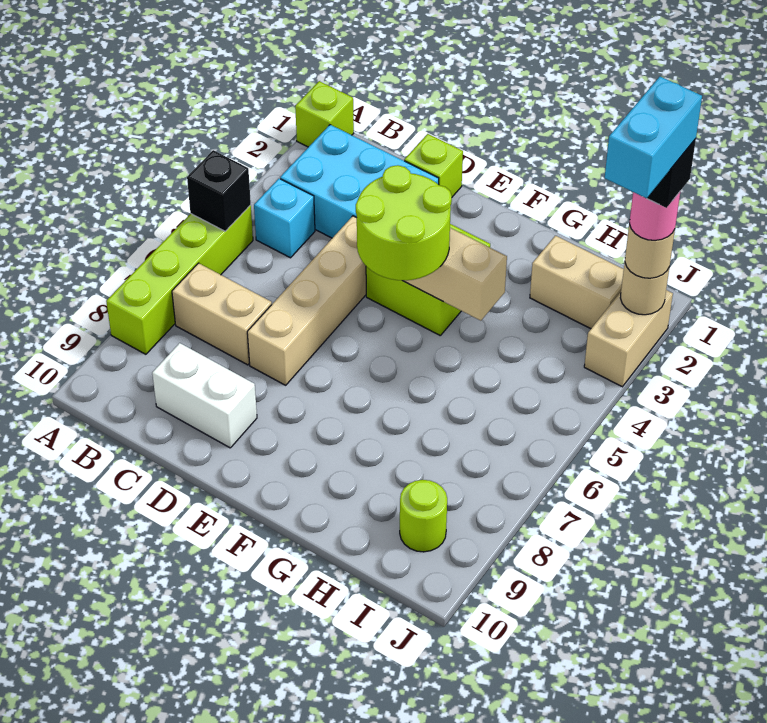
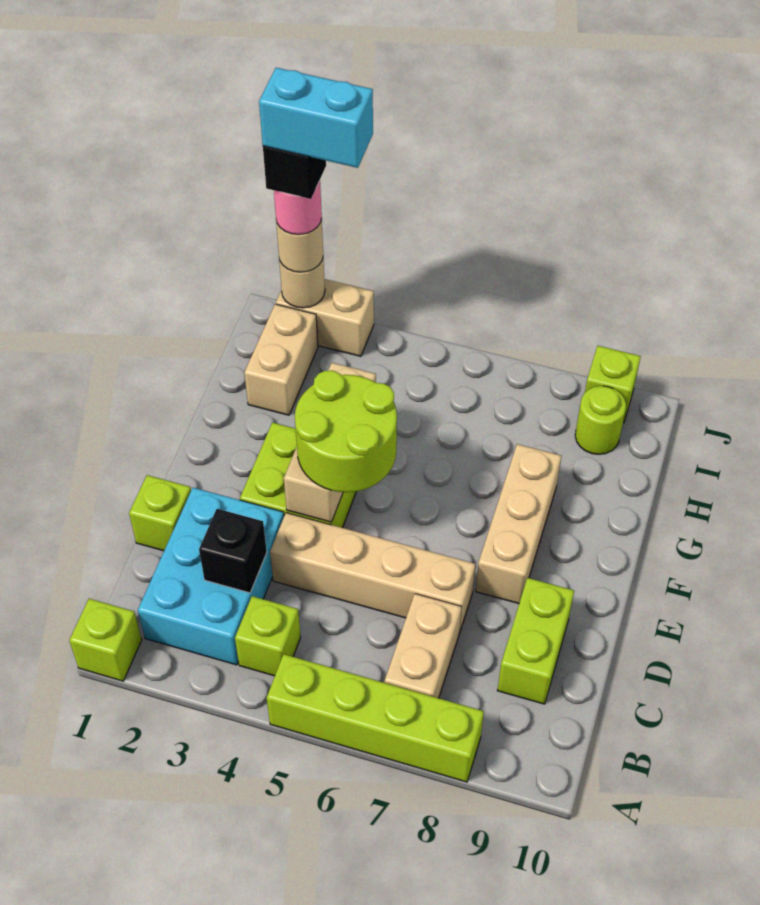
black brick A5 level 2 -> black brick C3 level 2
cyan brick B4 level 1 -> lime brick B4 level 1
white brick C9:D9 level 1 -> lime brick C9:D9 level 1
none -> tan brick E8:G8 level 1
none -> lime brick J9 level 1

